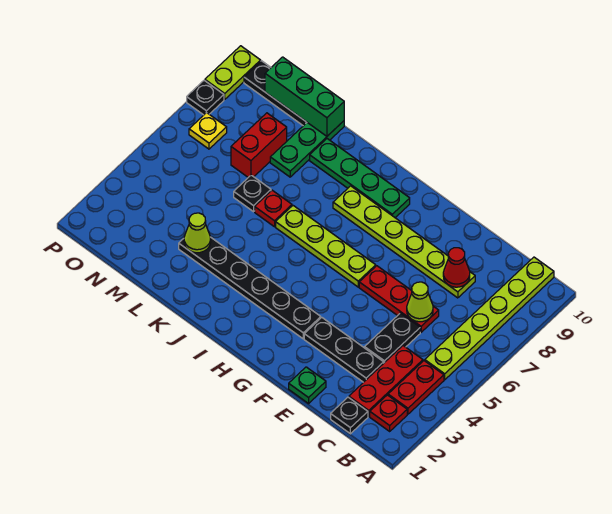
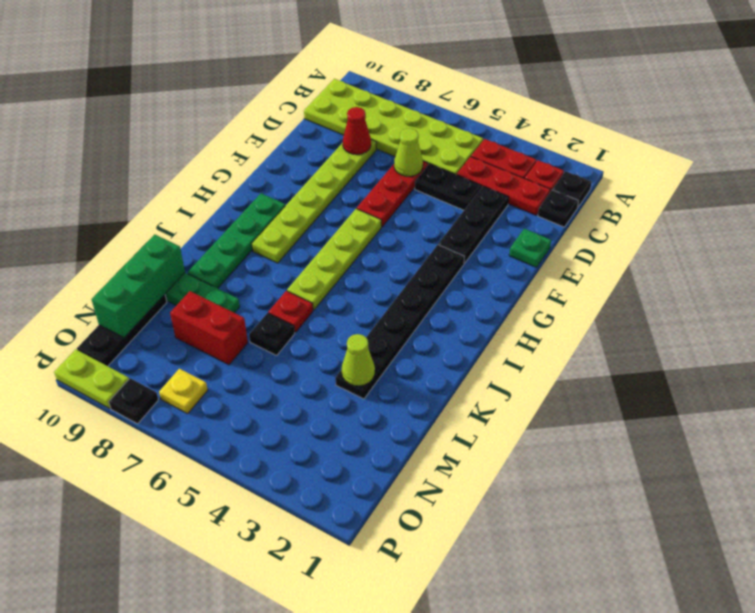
none -> black plate B1 level 1
lime plate B5:B10 level 1 -> lime plate B5:C10 level 1

